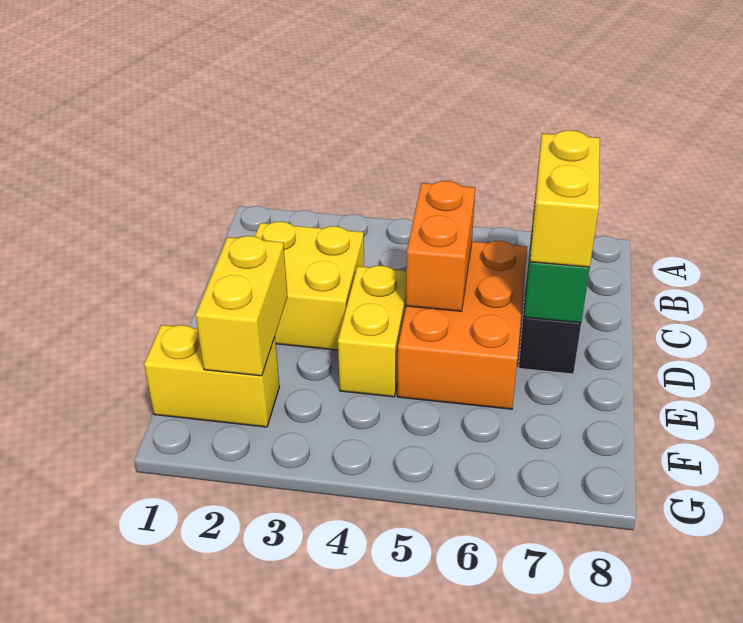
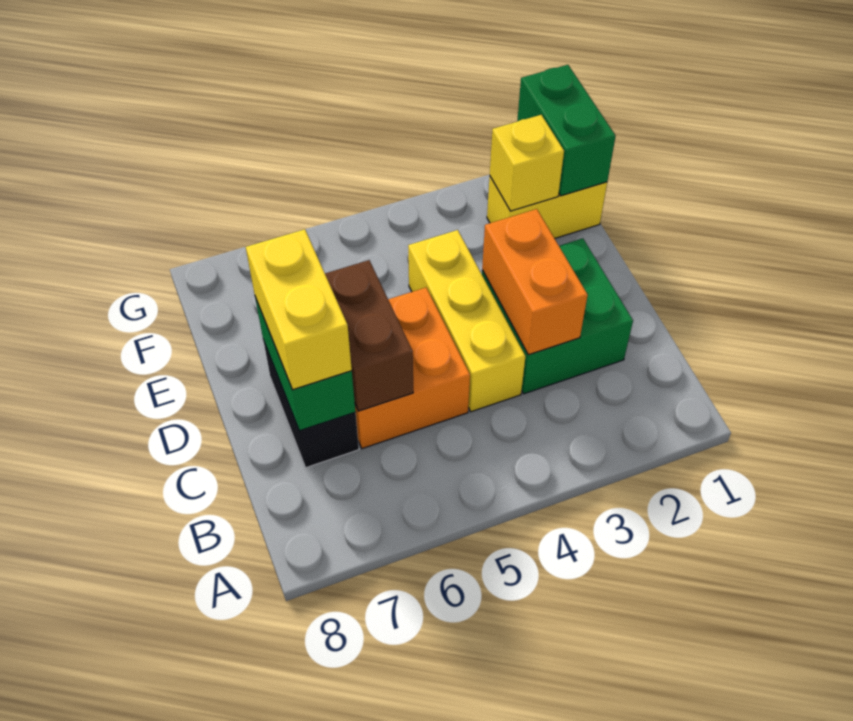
yellow brick C2:D3 level 1 -> green brick C2:D3 level 1
orange brick C5:E6 level 1 -> orange brick C5:D6 level 1
orange brick C5:D5 level 2 -> orange brick C3:D3 level 2
none -> brown brick C6:D6 level 2
yellow brick D4:E4 level 1 -> yellow brick C4:E4 level 1
yellow brick E2:F2 level 2 -> yellow brick F2 level 2
none -> green brick F1:G1 level 2

